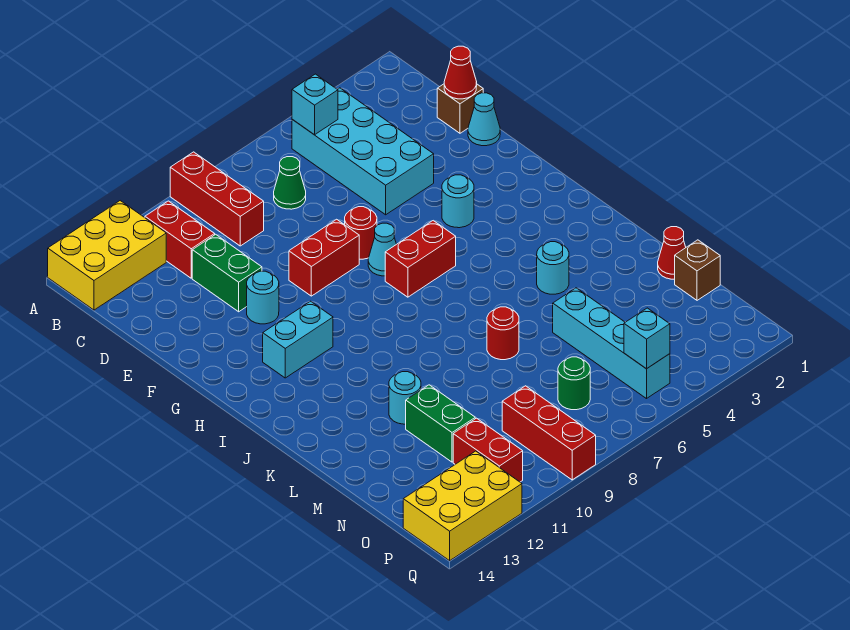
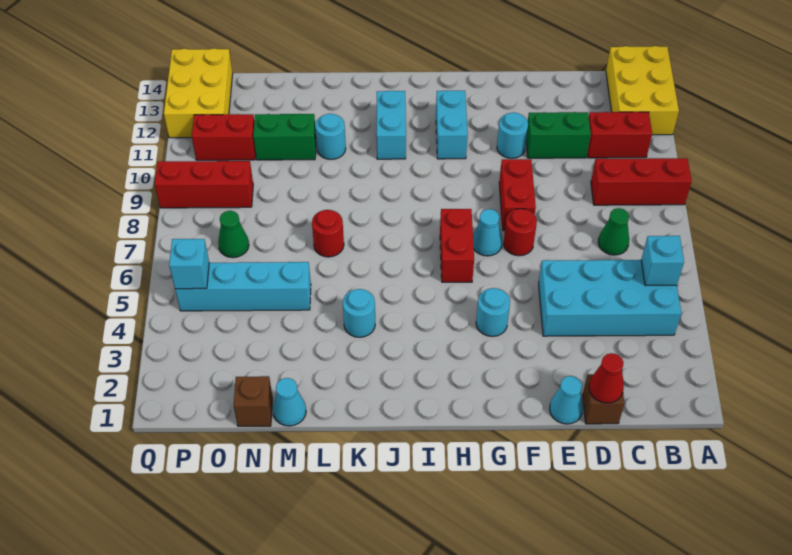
none -> cyan brick J11:J12 level 1
red cone M1 level 1 -> cyan cone M1 level 1
green round brick O7 level 1 -> green cone O7 level 1

